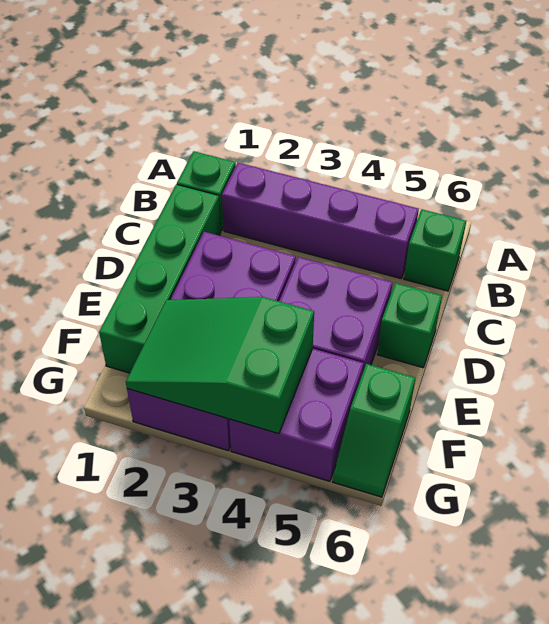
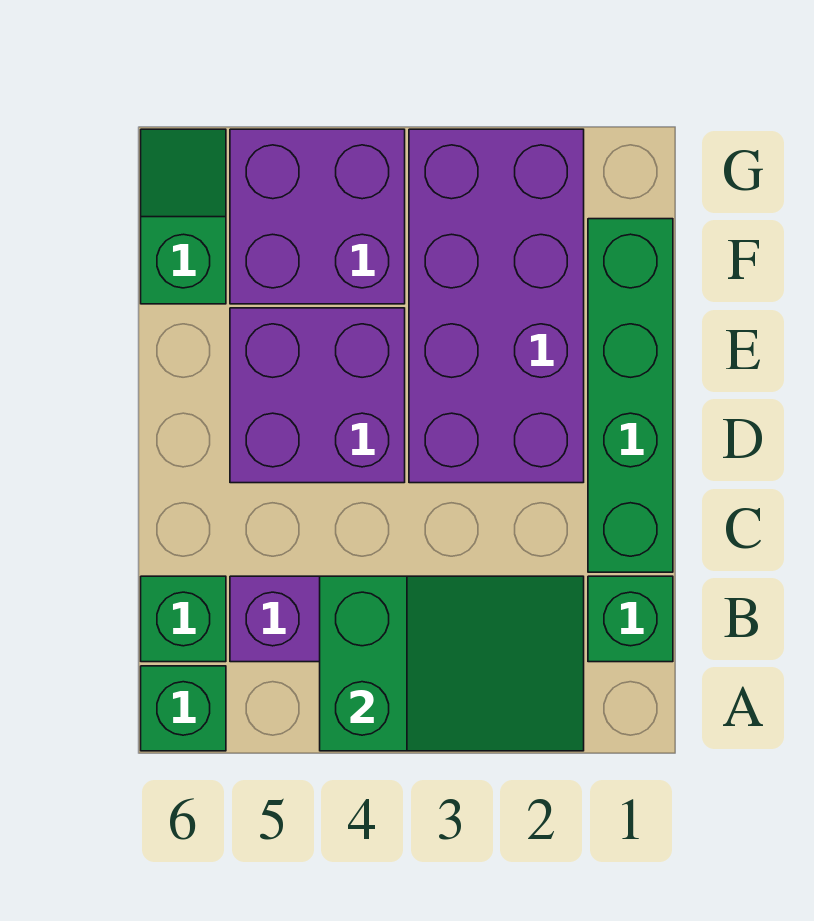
green brick D6 level 1 -> green brick A6 level 1
green slope F2:G4 level 2 top 4 -> green slope A2:B4 level 2 top 4

